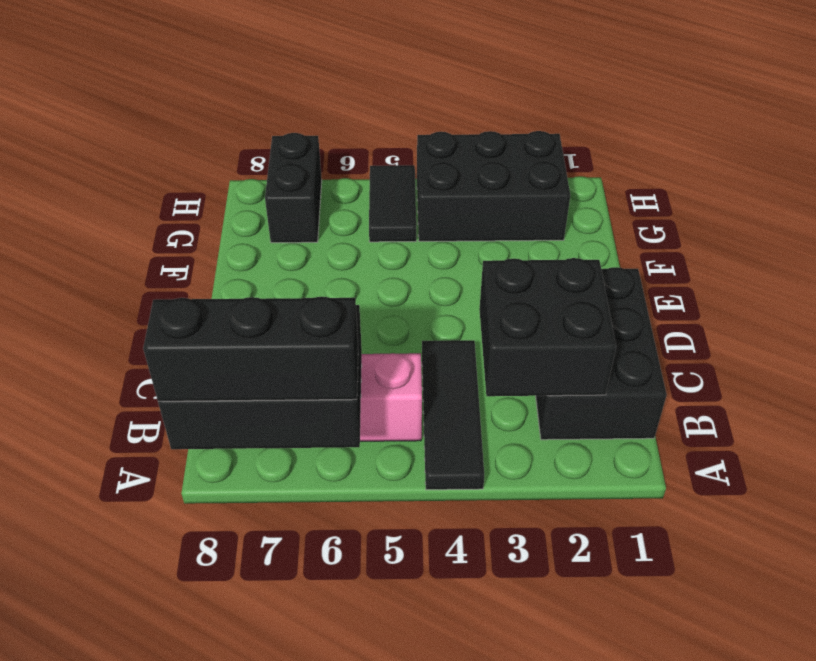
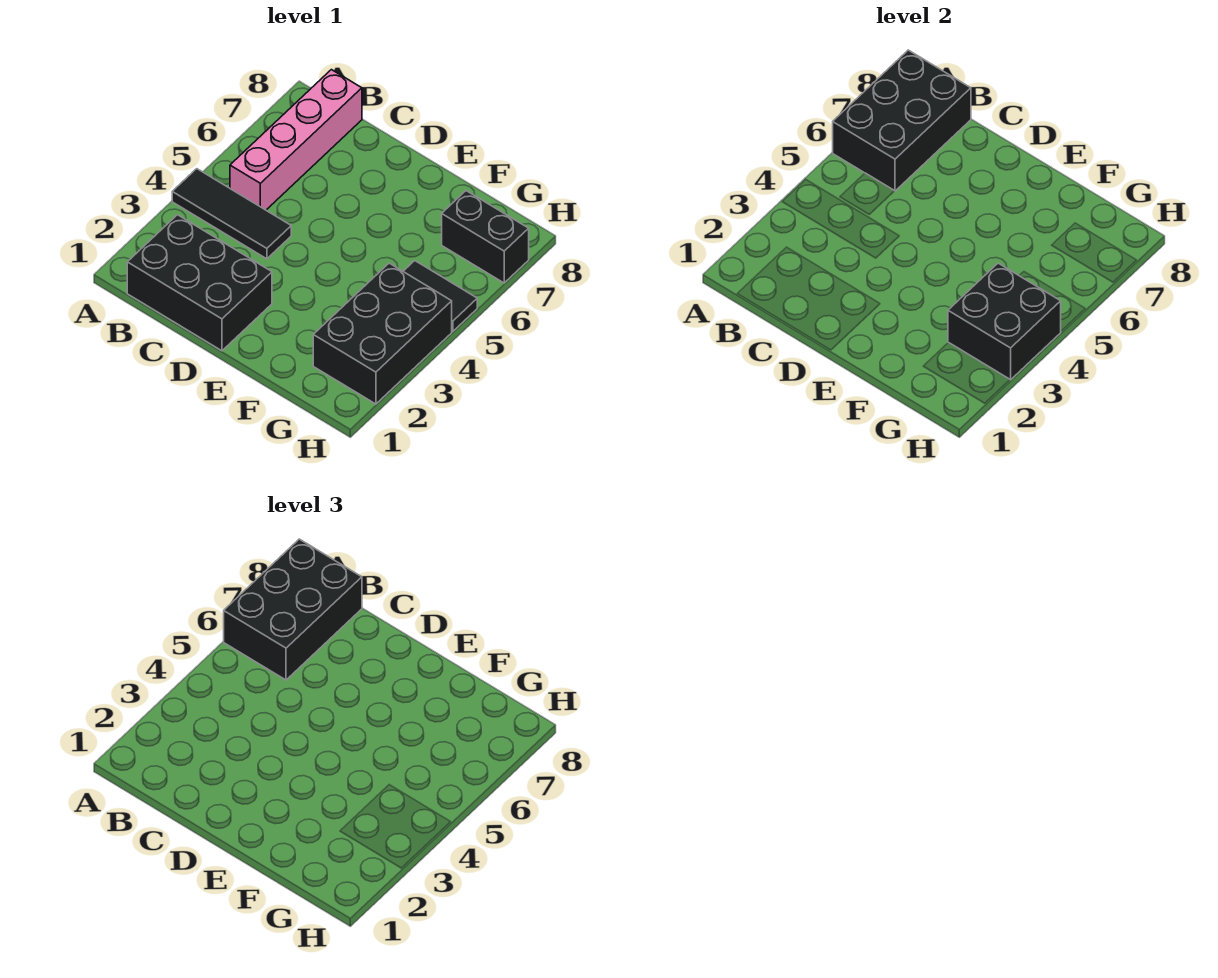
black brick A6:A8 level 3 -> black brick A6:B8 level 3
black brick B2:C3 level 2 -> black brick G3:H4 level 2

